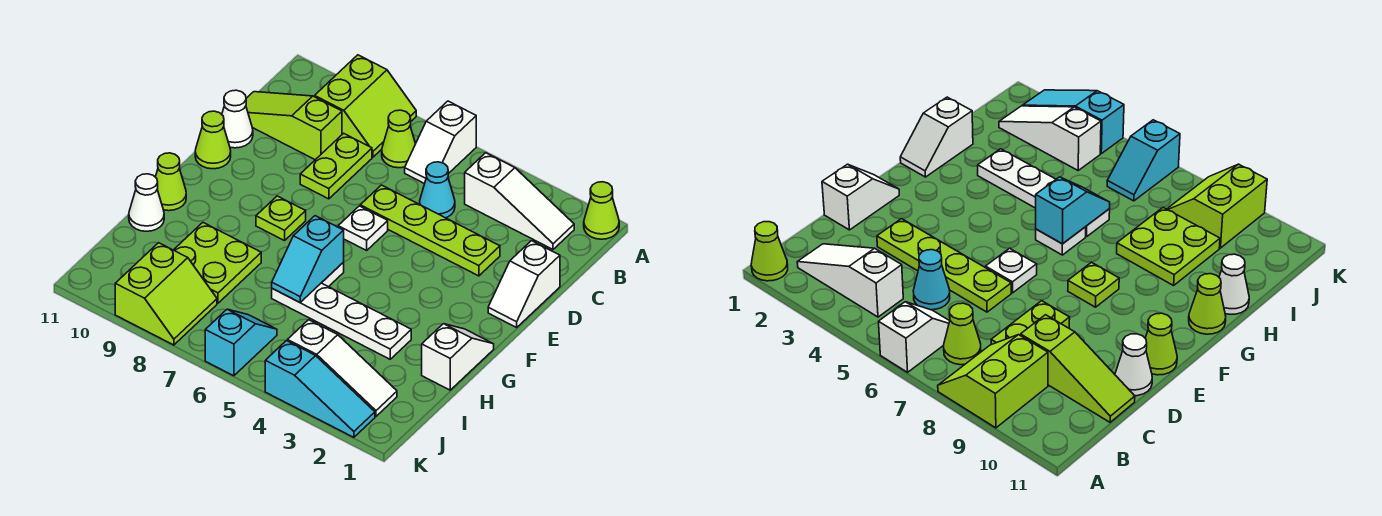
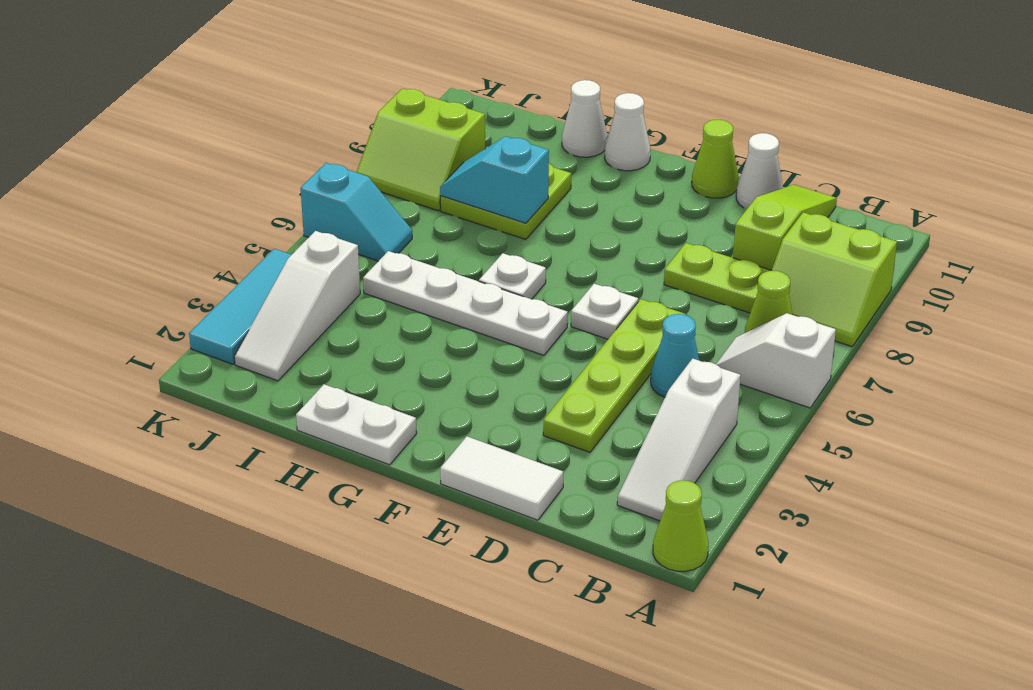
white slope D1:E1 level 1 top D -> white tile D1:E1 level 1
lime plate F8 level 1 -> none
white slope G1:H1 level 1 top H -> white plate G1:H1 level 1
cyan slope G6:H6 level 2 top G -> cyan slope H8:I8 level 2 top H
lime cone G11 level 1 -> white cone G11 level 1
white plate H3:H6 level 1 -> white plate F5:I5 level 1
cyan slope K2:K4 level 1 top 4 -> cyan tile K2:K4 level 1

